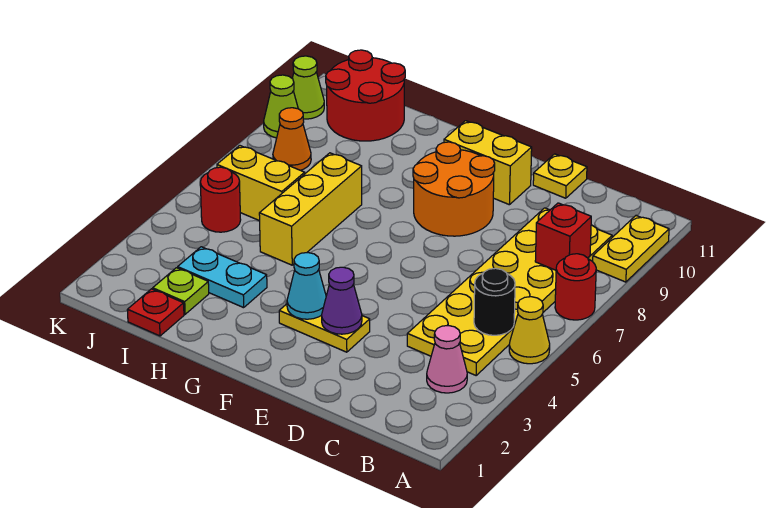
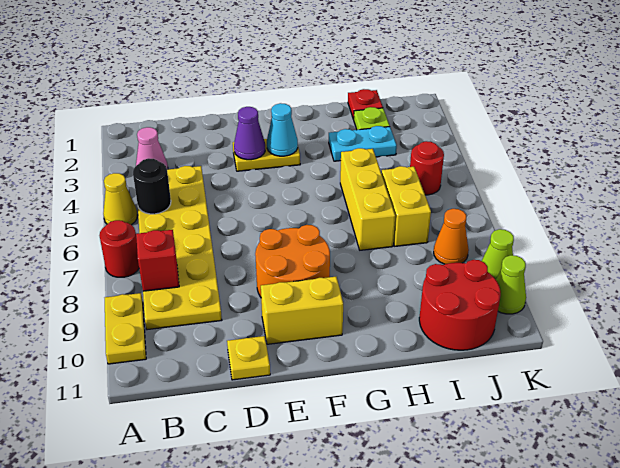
yellow brick I6:J6 level 1 -> yellow brick I6:I7 level 1

